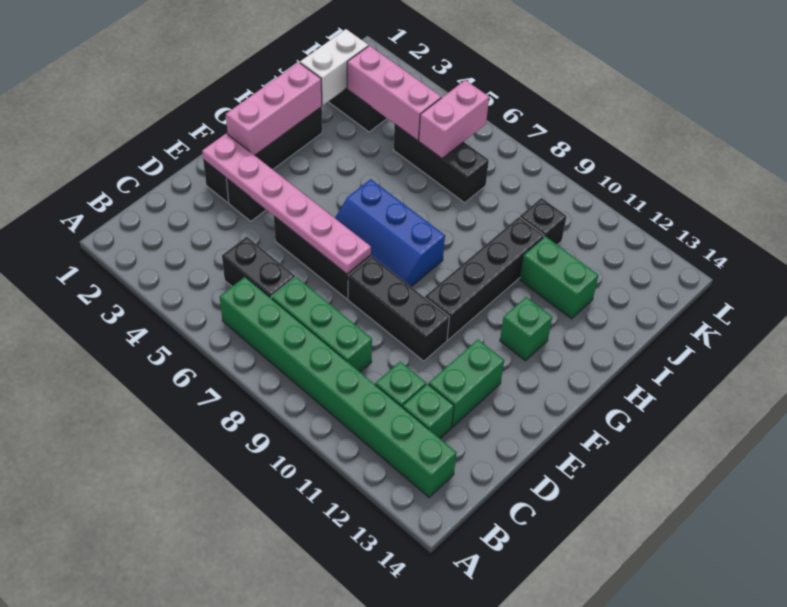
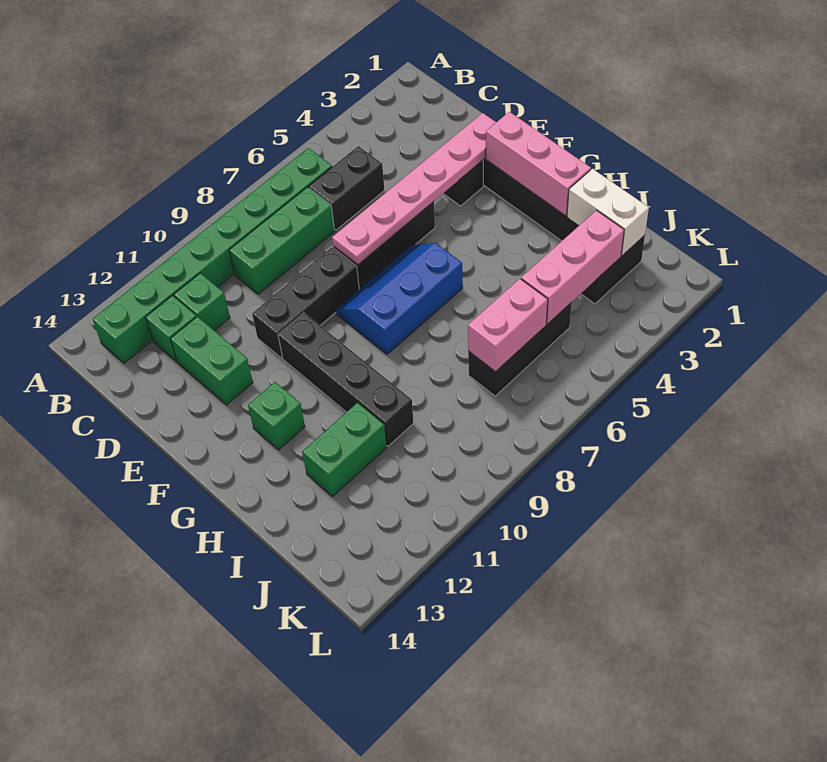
pink brick J6:K6 level 2 -> pink brick J6:J7 level 2
black brick J10 level 1 -> none

